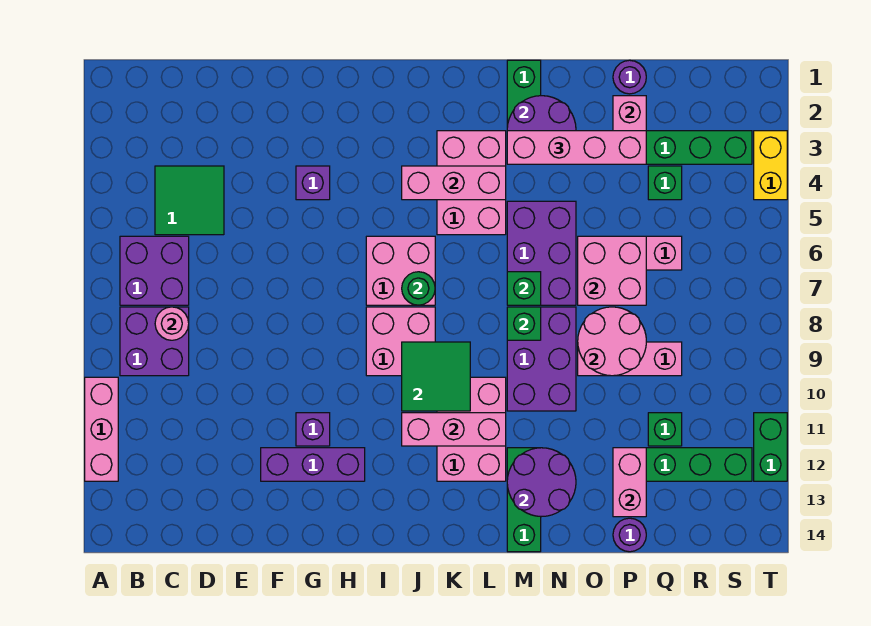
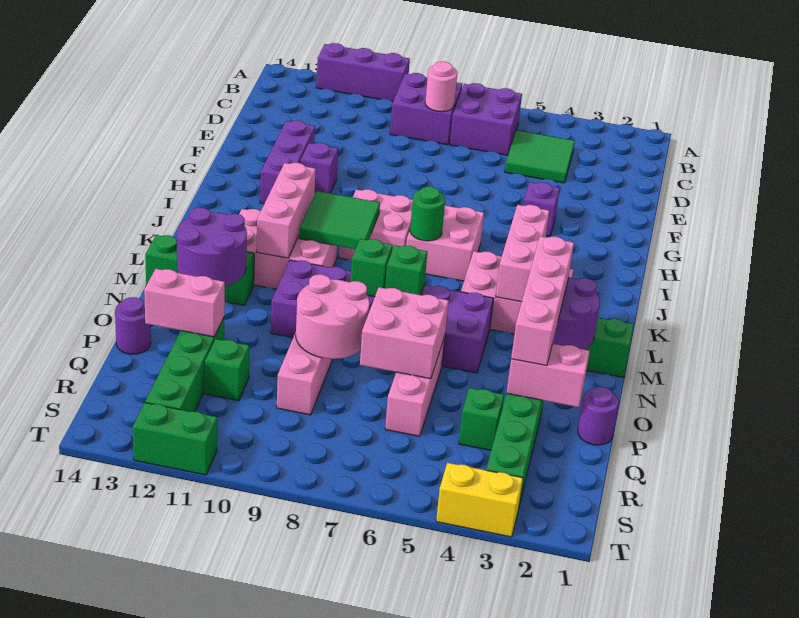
pink brick A10:A12 level 1 -> purple brick A10:A12 level 1

